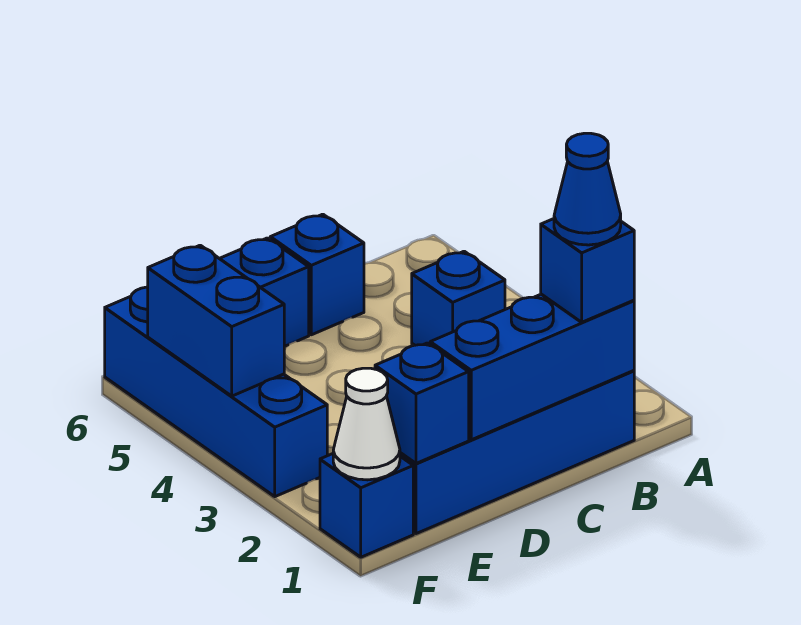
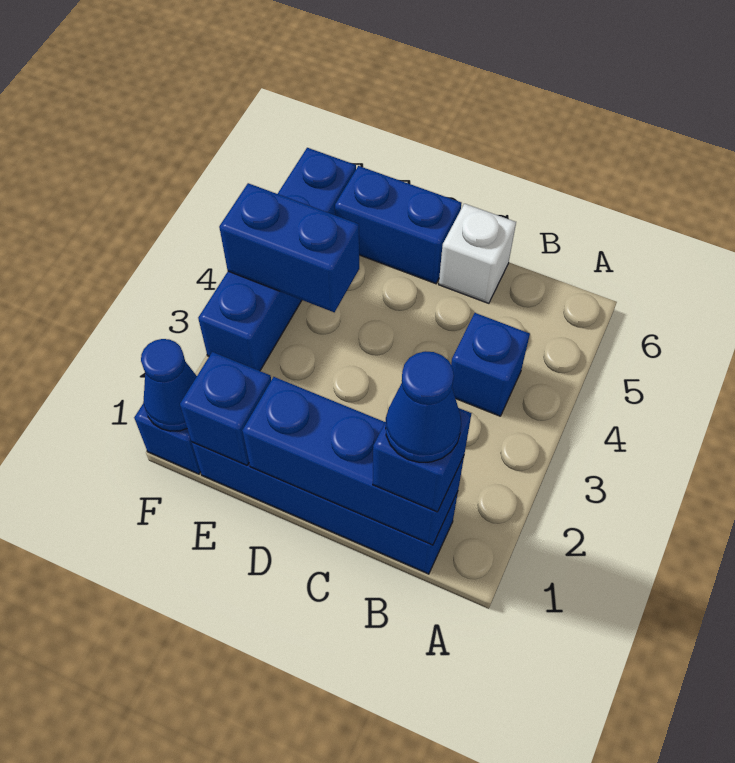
blue brick C6 level 1 -> white brick C6 level 1
white cone F1 level 2 -> blue cone F1 level 2
blue brick F4:F5 level 2 -> blue brick E4:F4 level 2

